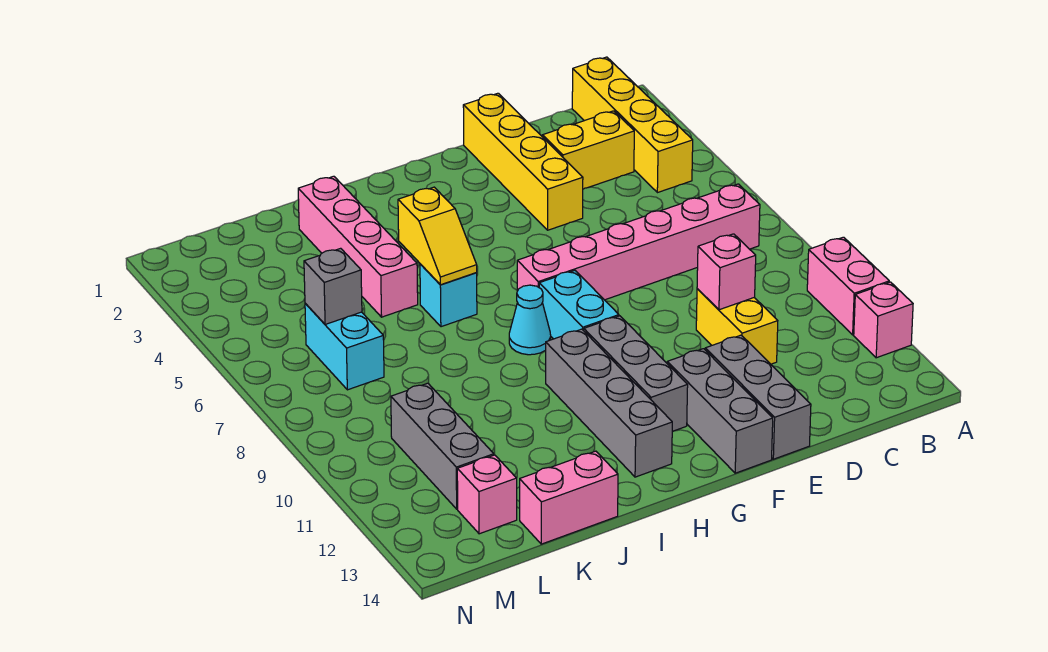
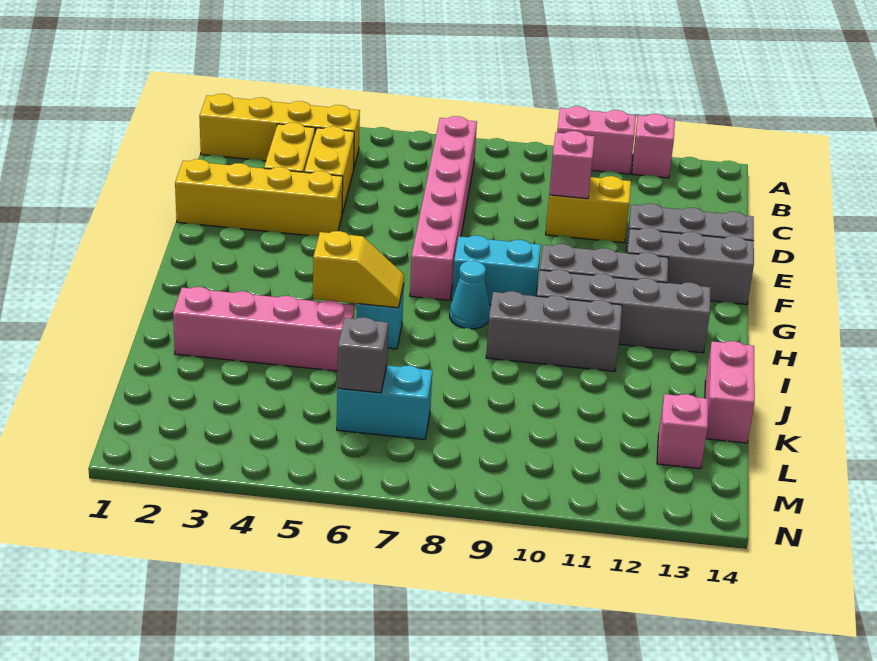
none -> yellow brick C4:D4 level 1
grey brick L10:L12 level 1 -> grey brick I9:I11 level 1

